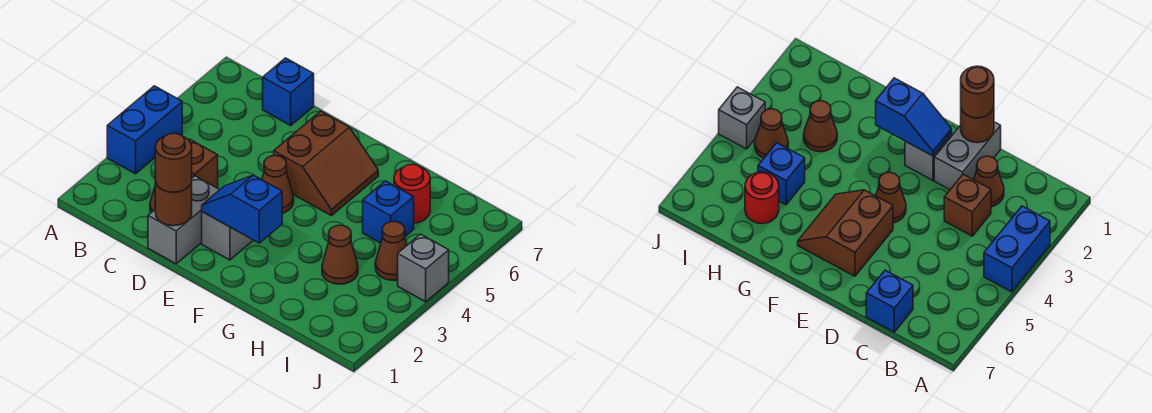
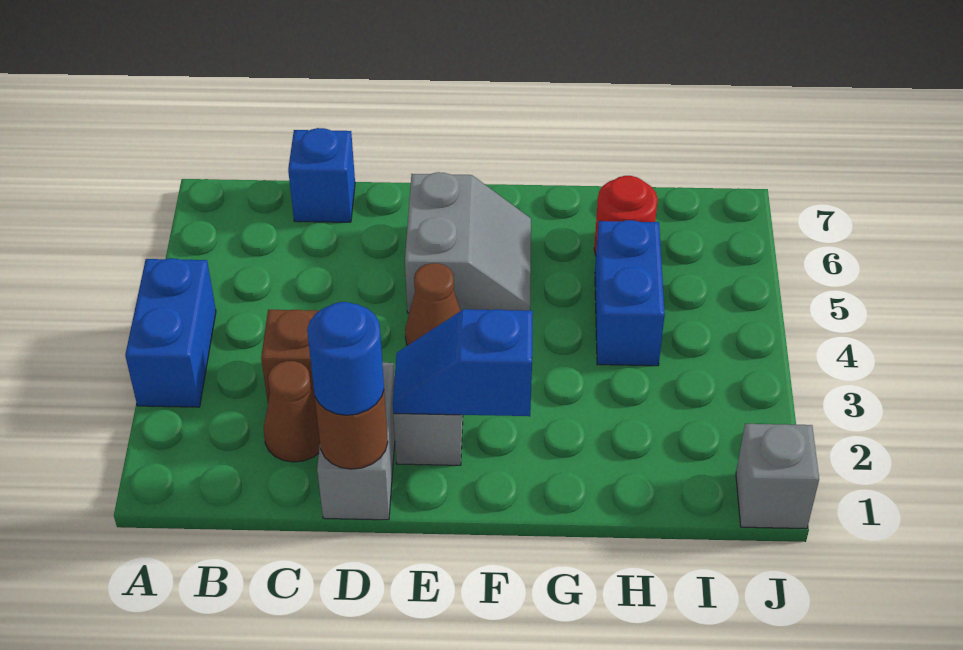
brown round brick D1 level 3 -> blue round brick D1 level 3
brown slope E5:F6 level 1 top E -> grey slope E5:F6 level 1 top E
brown cone H3 level 1 -> none
blue brick H5 level 1 -> blue brick H4:H5 level 1
brown cone I4 level 1 -> none
grey brick J4 level 1 -> grey brick J1 level 1

